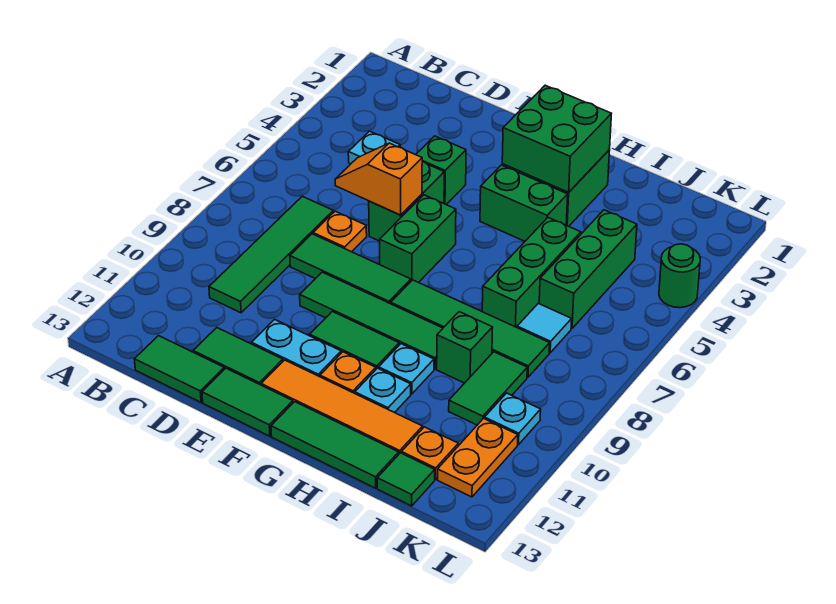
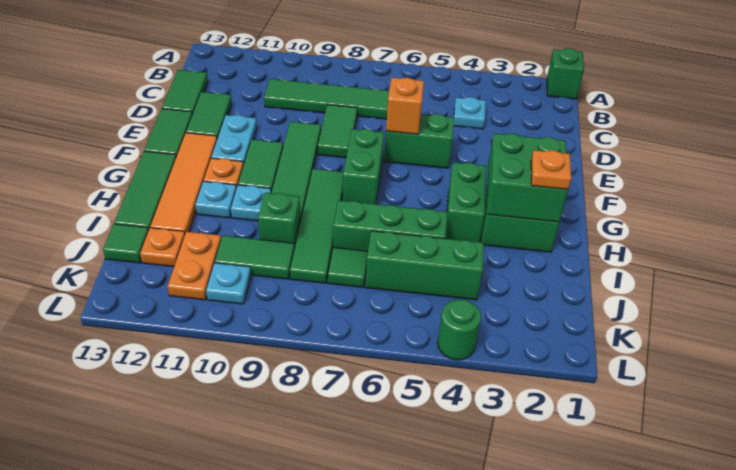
orange plate D7 level 1 -> orange plate H2 level 3
green tile D8:F8 level 1 -> green tile D8:E8 level 1
green brick E4 level 1 -> green brick A1 level 1
green brick F6:F7 level 1 -> green brick F7:G7 level 1
cyan tile J7 level 1 -> green tile J7 level 1
orange plate K11:K12 level 1 -> orange plate J11:K11 level 1

